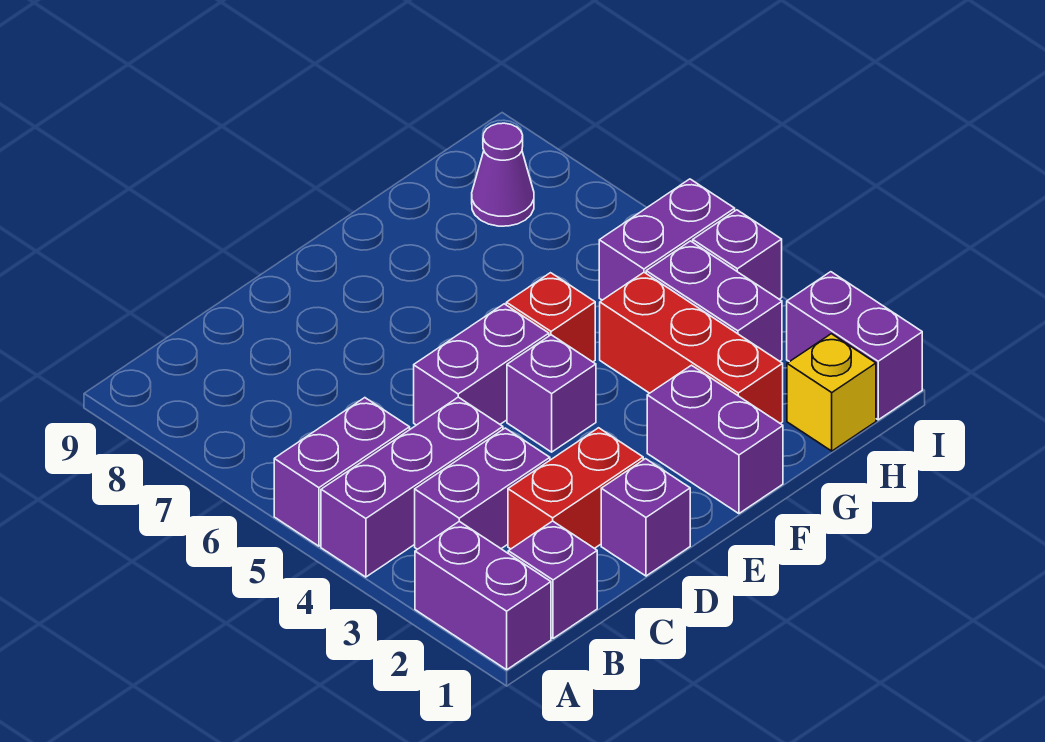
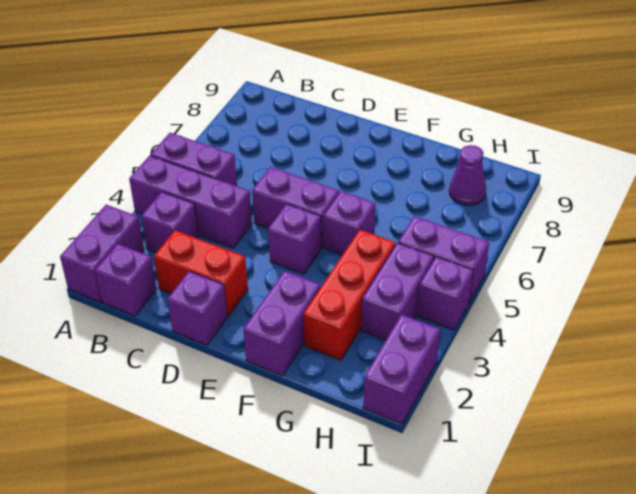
purple brick B3:C3 level 1 -> purple brick B3 level 1
red brick F5 level 1 -> purple brick F5 level 1
yellow brick H1 level 1 -> none

